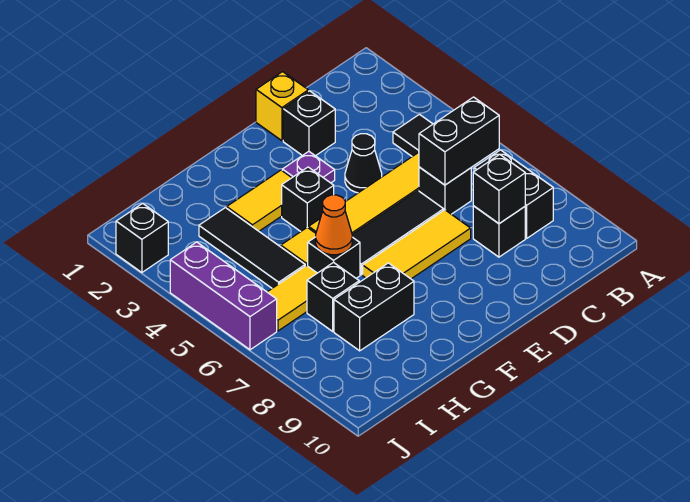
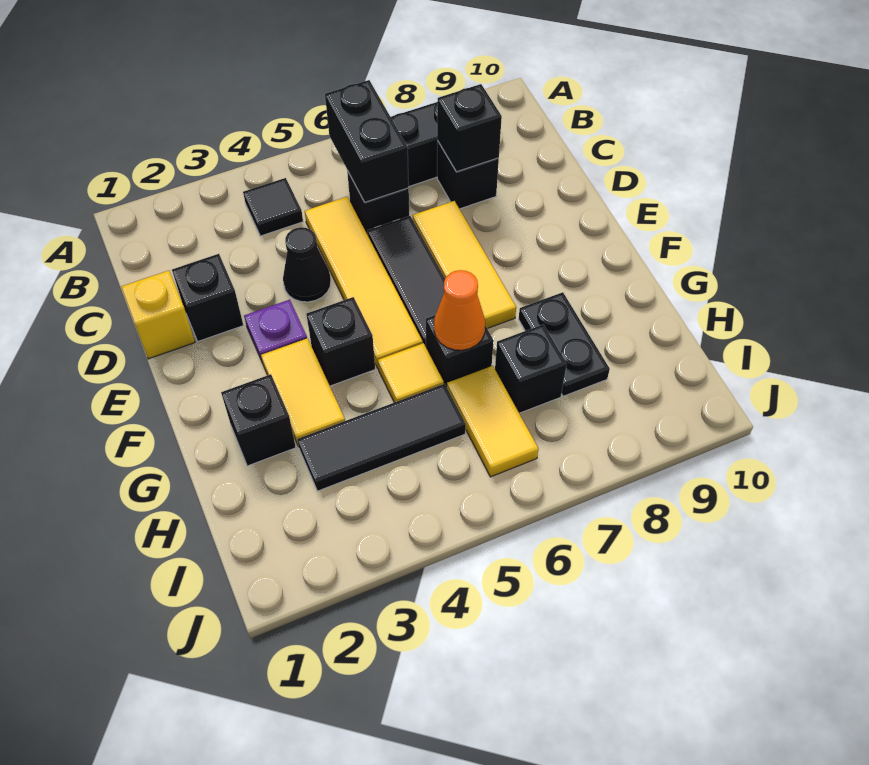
black brick G8:H8 level 1 -> black plate G8:H8 level 1
black brick J2 level 1 -> black brick G2 level 1
purple brick J4:J6 level 1 -> none

